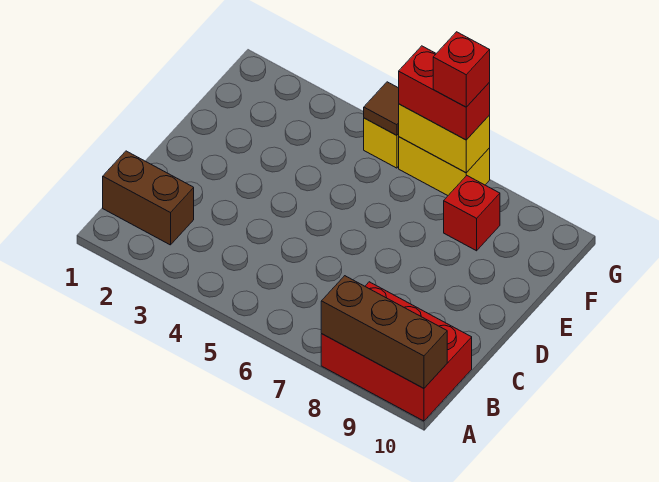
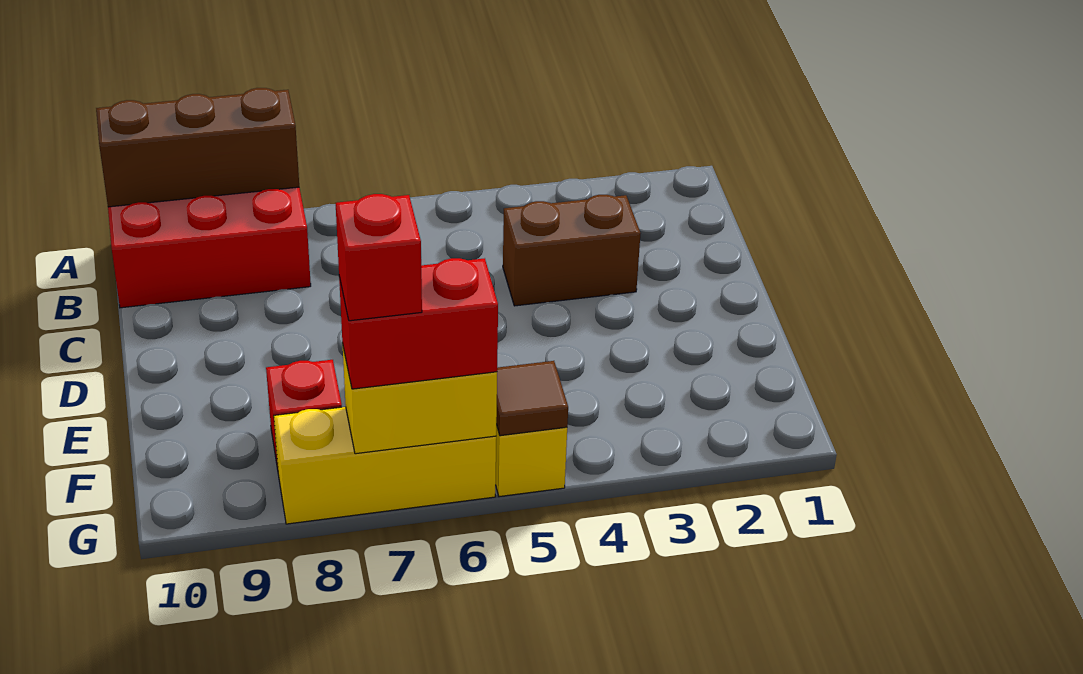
brown brick B1:B2 level 1 -> brown brick C3:C4 level 1
yellow brick G6:G7 level 1 -> yellow brick G6:G8 level 1

